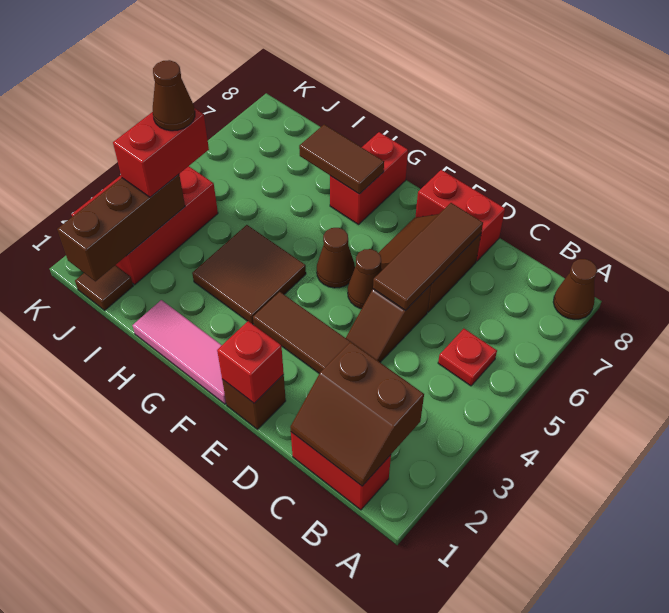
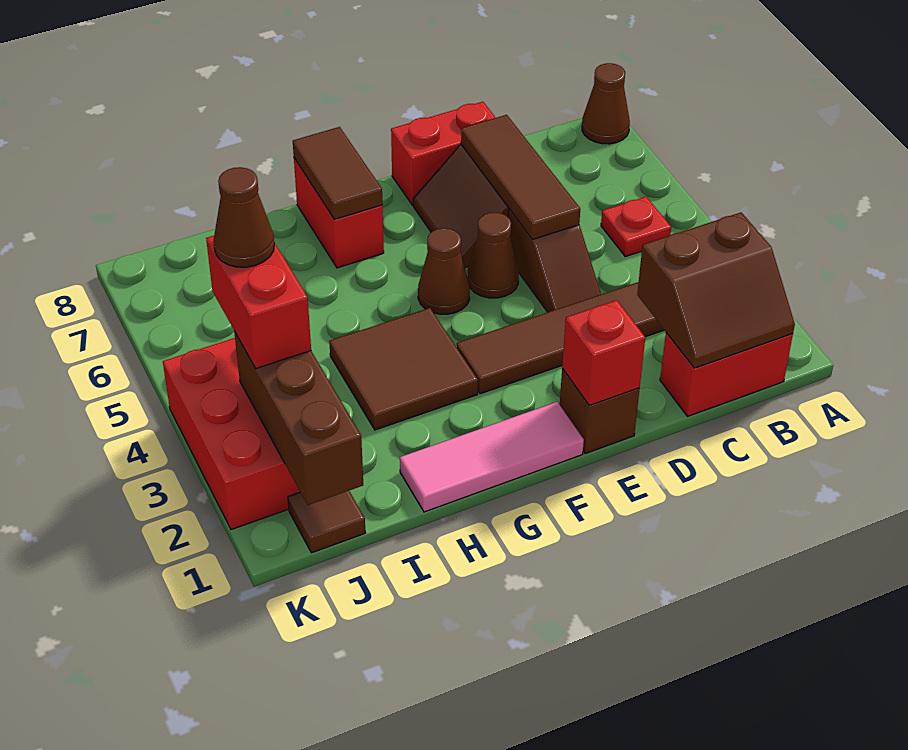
brown tile G7:H7 level 2 -> brown tile G7:G8 level 2

